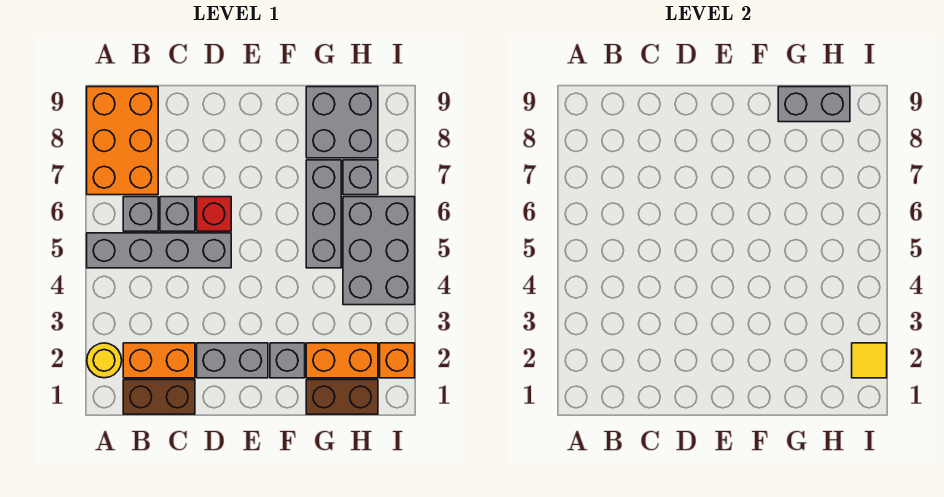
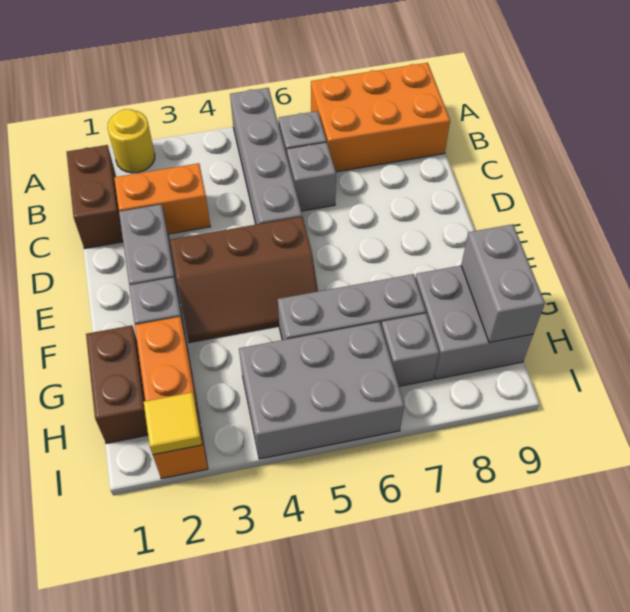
orange brick B2:C2 level 1 -> orange brick C2:C3 level 1
red brick D6 level 1 -> none
none -> brown slope E3:F5 level 1 top E

